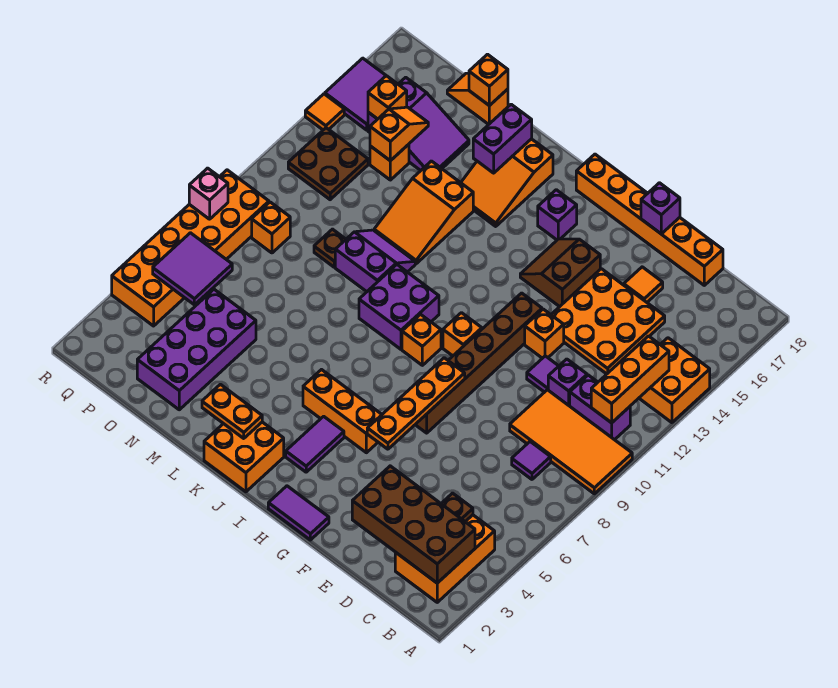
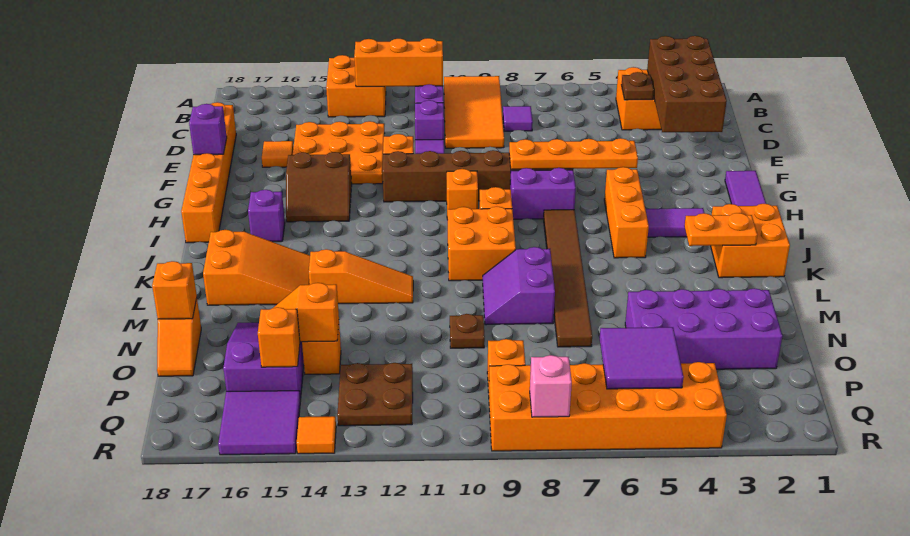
none -> brown tile I7:N7 level 1
purple brick J9:K10 level 1 -> orange brick J9:K10 level 1
orange plate K2:L2 level 2 -> orange plate K2:K3 level 2
purple slope L10:M11 level 1 top 10 -> purple slope L8:M9 level 1 top 8
orange slope L12:M14 level 1 top 14 -> orange slope L12:L14 level 1 top 14
purple brick L16:L17 level 2 -> purple brick H7:H8 level 1

